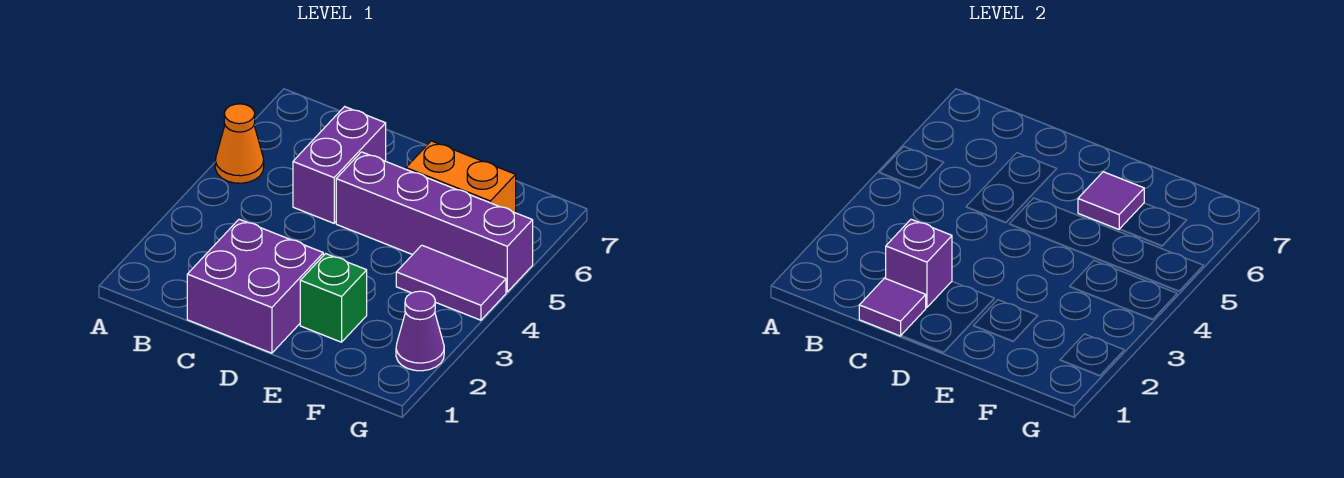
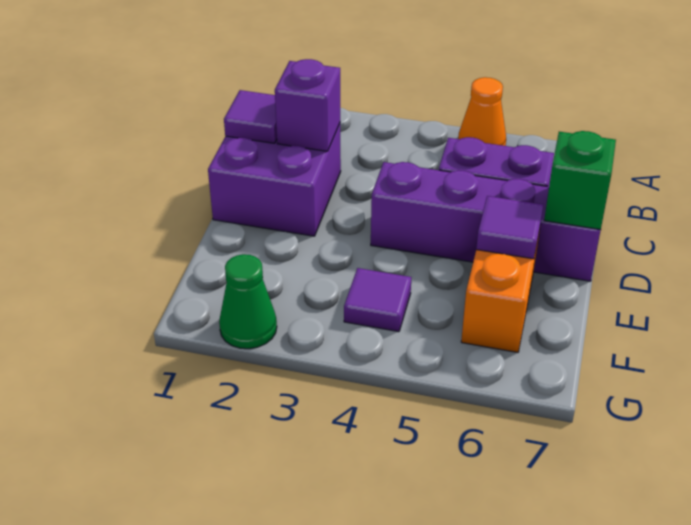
purple brick D5:G5 level 1 -> purple brick D4:D7 level 1
green brick E2 level 1 -> green brick D7 level 2
purple tile F4:G4 level 1 -> purple tile F4 level 1
purple cone G2 level 1 -> green cone G2 level 1

